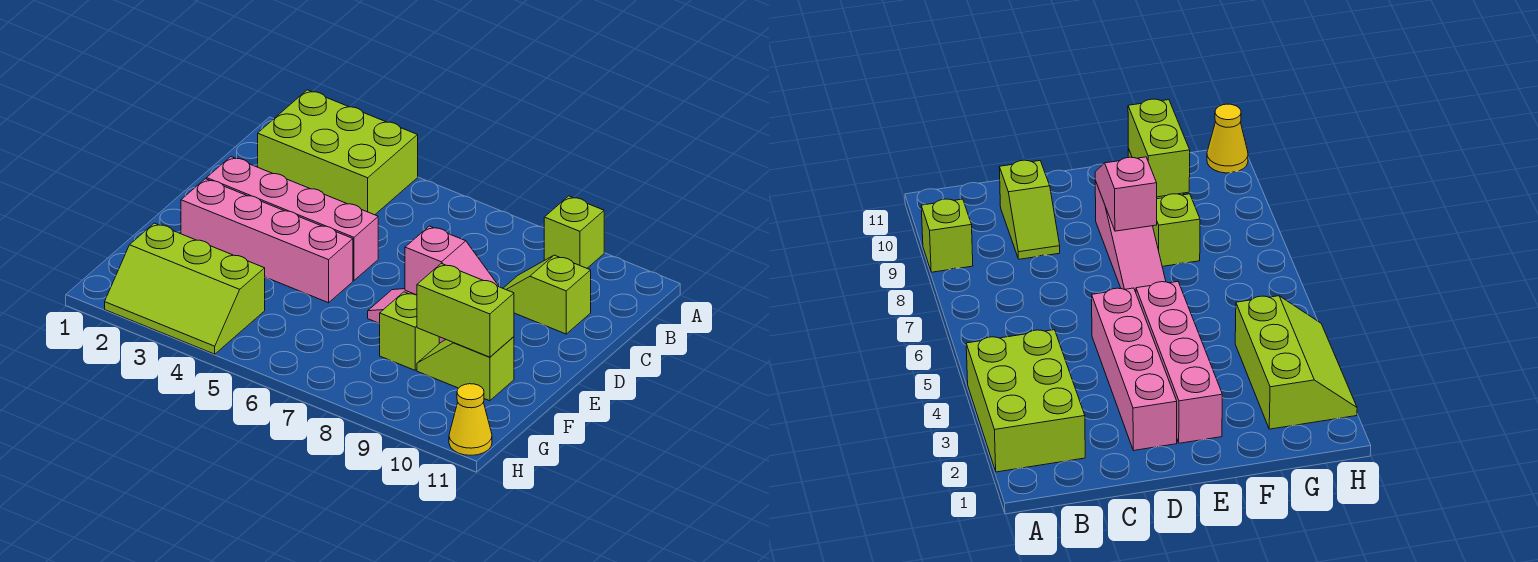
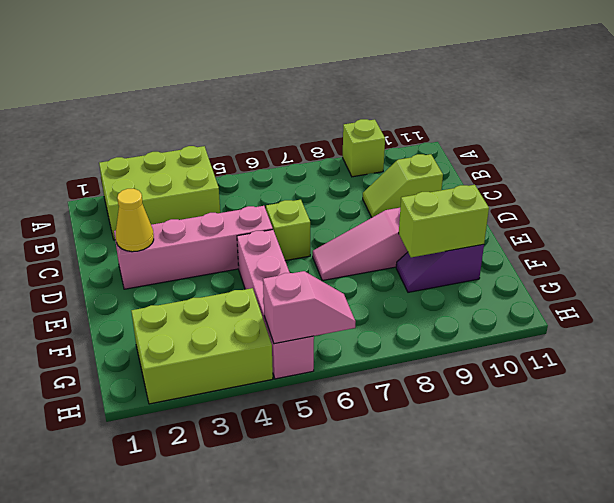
pink brick E2:E5 level 1 -> pink brick E5:H5 level 1
pink slope E8:E9 level 2 top 8 -> pink slope H5:H6 level 2 top 5
lime brick F8 level 1 -> lime brick D6 level 1
lime slope F9:F10 level 1 top 10 -> purple slope F9:F10 level 1 top 10
lime slope G2:H4 level 1 top G -> lime brick G2:H4 level 1
yellow cone H11 level 1 -> yellow cone D2 level 2

